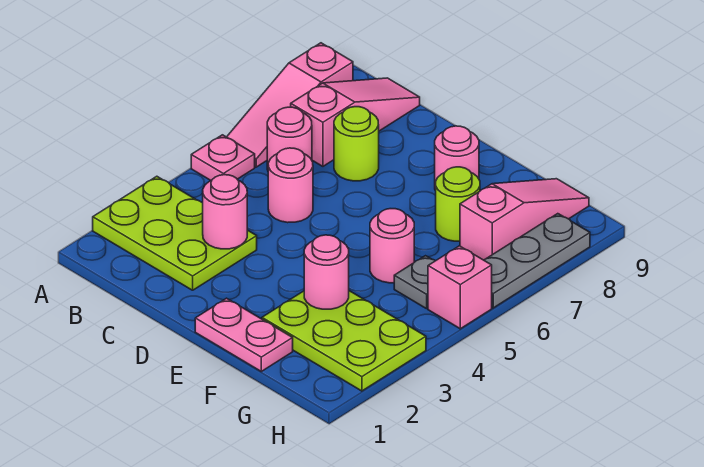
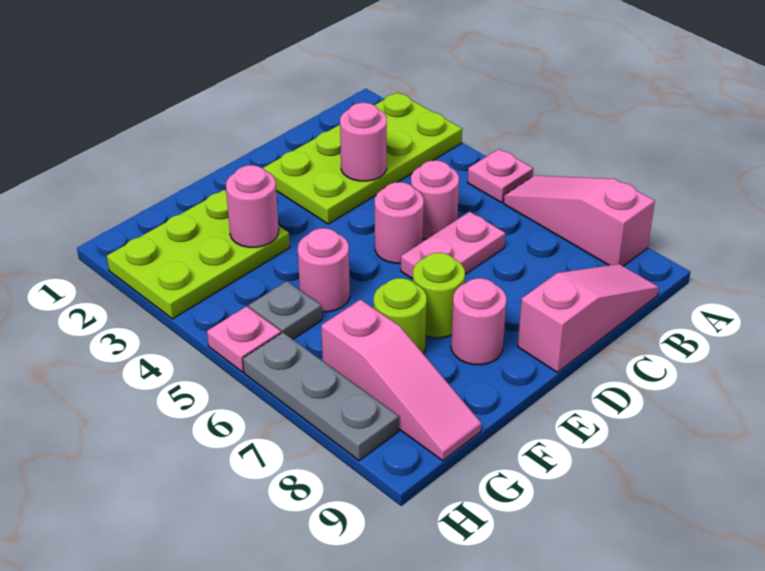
lime plate A2:C3 level 1 -> lime plate A2:D3 level 1
pink round brick B6 level 1 -> pink round brick D5 level 1
pink slope B7:B9 level 1 top 7 -> pink slope B9:D9 level 1 top D
lime round brick C7 level 1 -> lime round brick E7 level 1
pink plate E1:F1 level 1 -> pink plate C6:D6 level 1
pink brick H5 level 1 -> pink plate H5 level 1

